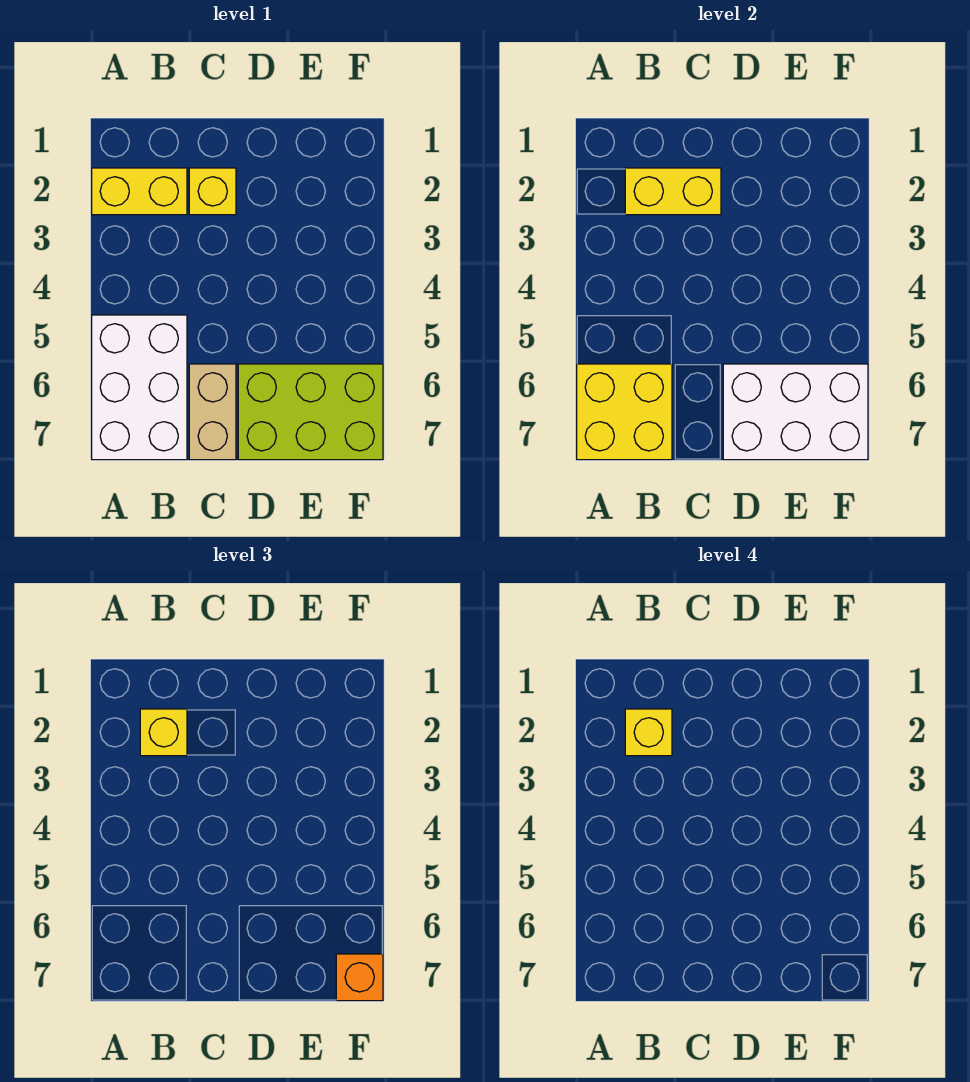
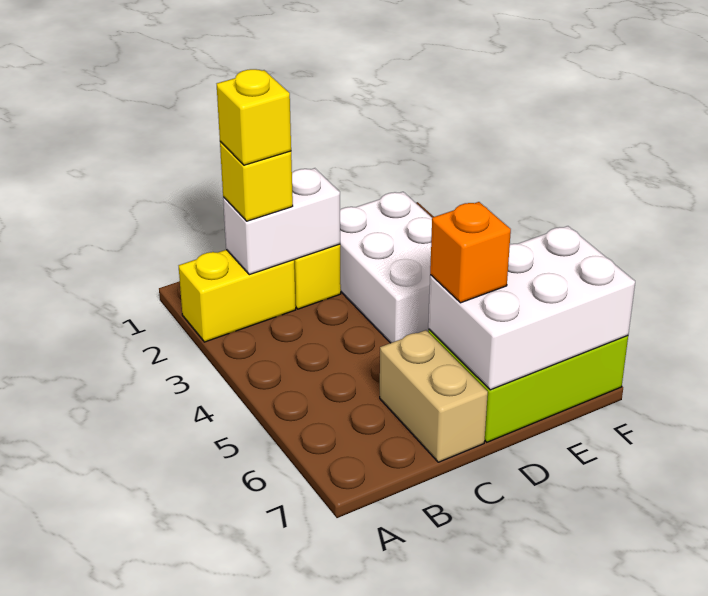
white brick A5:B7 level 1 -> white brick D2:E4 level 1
yellow brick A6:B7 level 2 -> none
yellow brick B2:C2 level 2 -> white brick B2:C2 level 2
orange brick F7 level 3 -> orange brick D6 level 3

